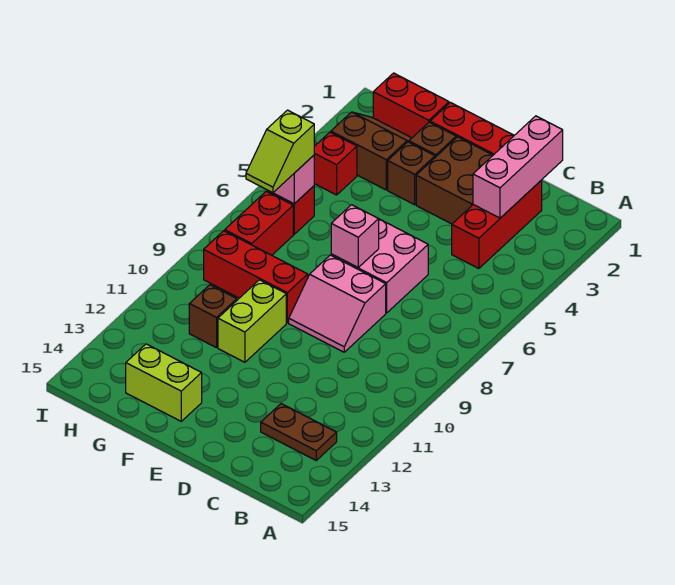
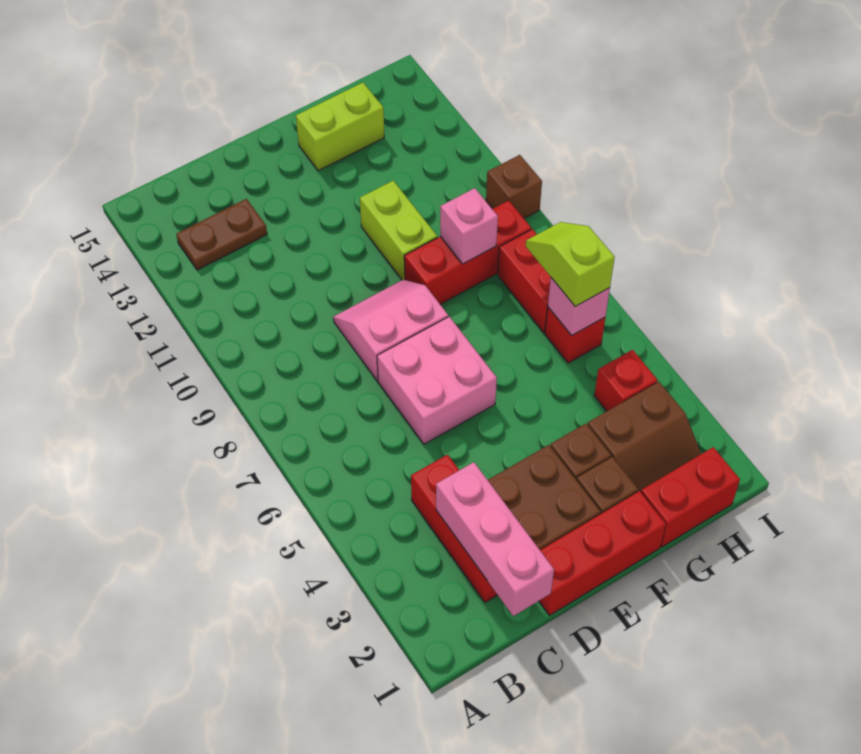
pink brick E7 level 2 -> pink brick G9 level 2
brown brick G11 level 1 -> brown brick I10 level 1

